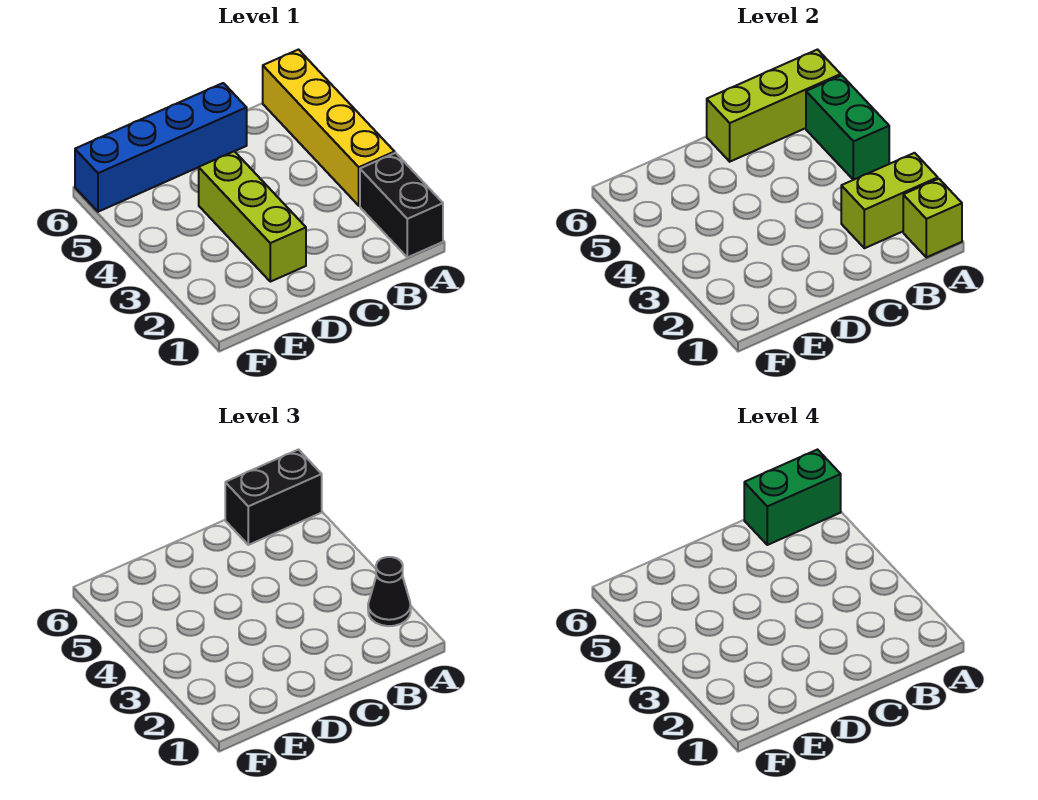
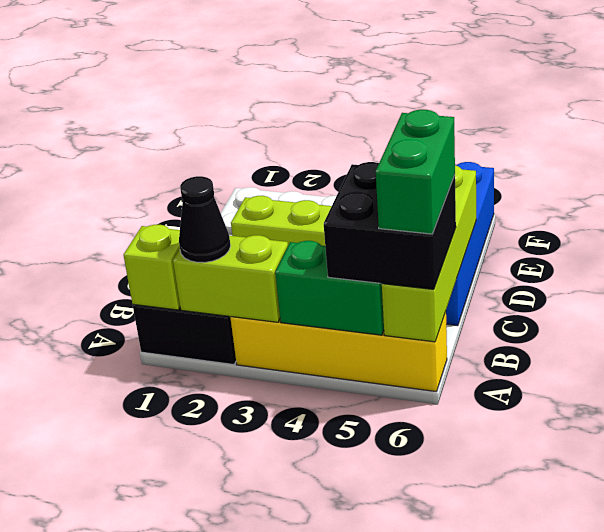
lime brick A2:B2 level 2 -> lime brick A2:A3 level 2
lime brick A6:C6 level 2 -> lime brick A6:D6 level 2
black brick A6:B6 level 3 -> black brick A5:B6 level 3

